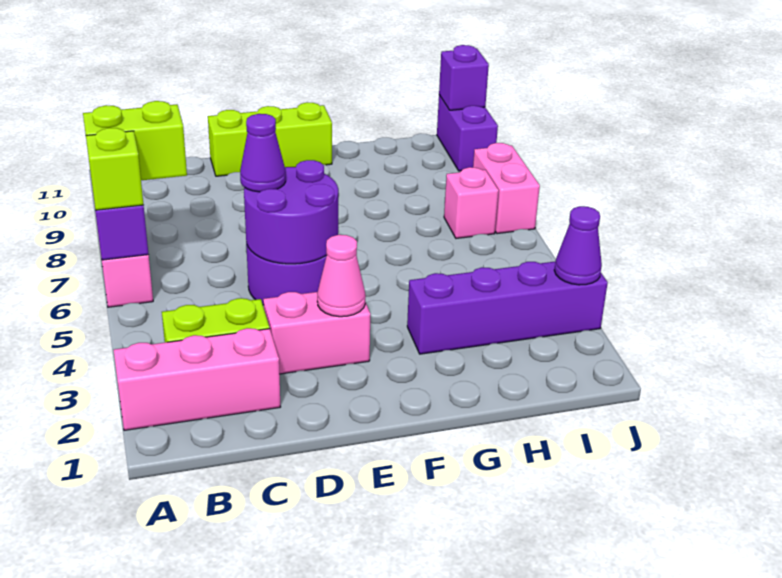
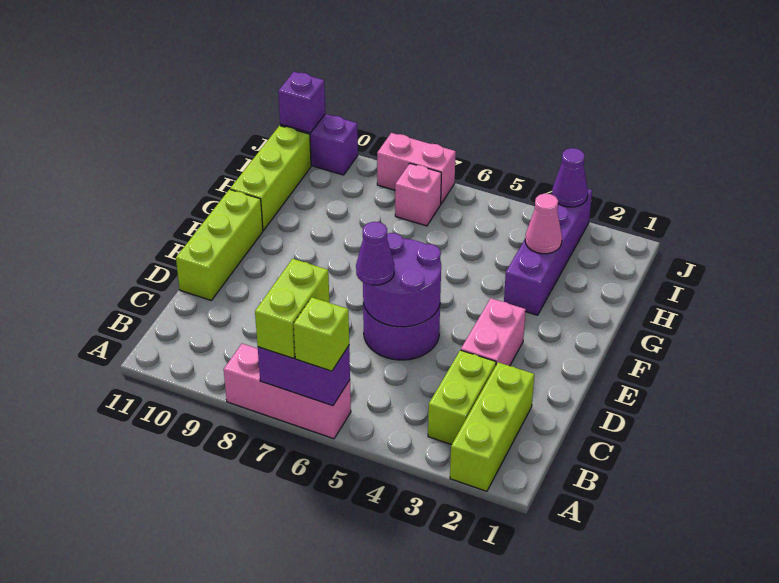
pink brick A2:C2 level 1 -> lime brick A2:C2 level 1
pink cone E3 level 2 -> pink cone H3 level 2
none -> lime brick G11:I11 level 1

